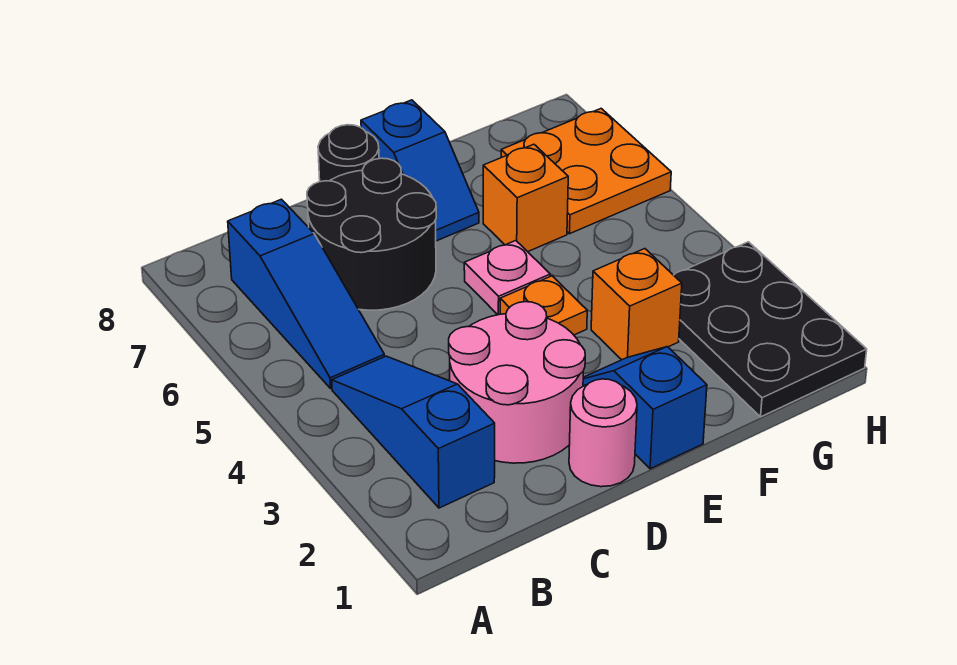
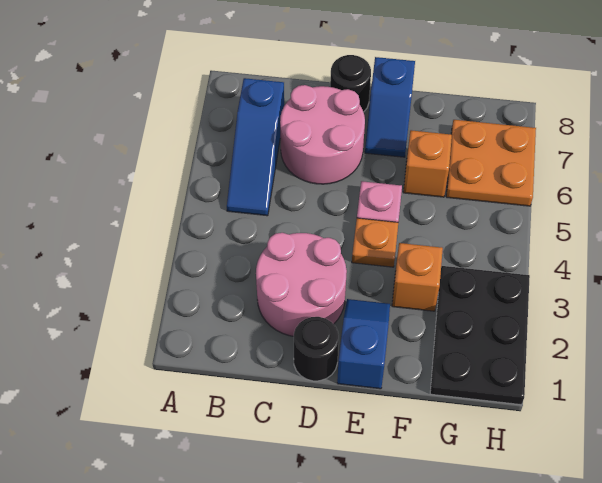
blue slope B2:B4 level 1 top 2 -> none
black round brick C6:D7 level 1 -> pink round brick C6:D7 level 1
pink round brick D1 level 1 -> black round brick D1 level 1

